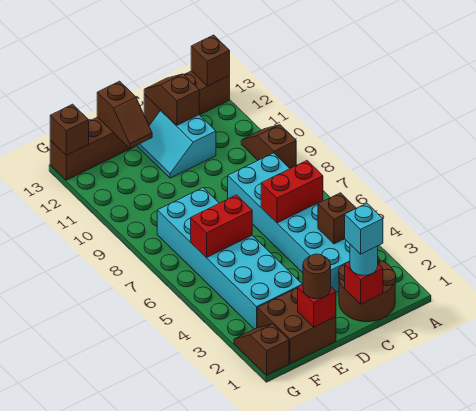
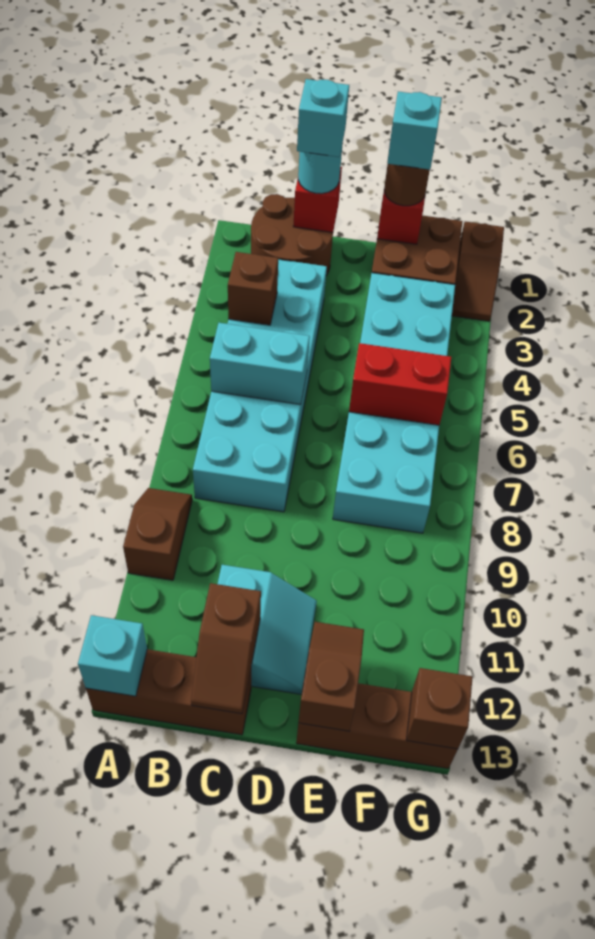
brown slope A9:A10 level 1 top 9 -> brown slope A9:A10 level 1 top 10
brown brick A13 level 2 -> cyan brick A13 level 2
red brick B6:C6 level 2 -> cyan brick B6:C6 level 2
none -> cyan brick E1 level 4

